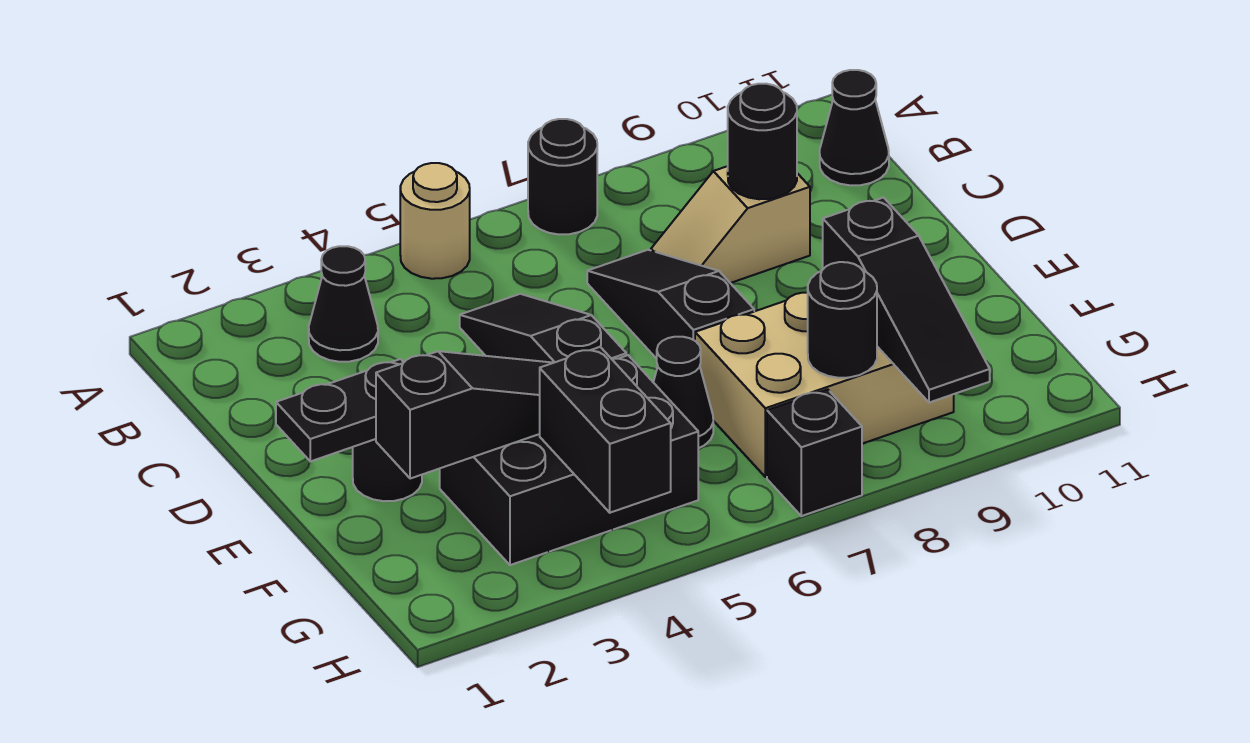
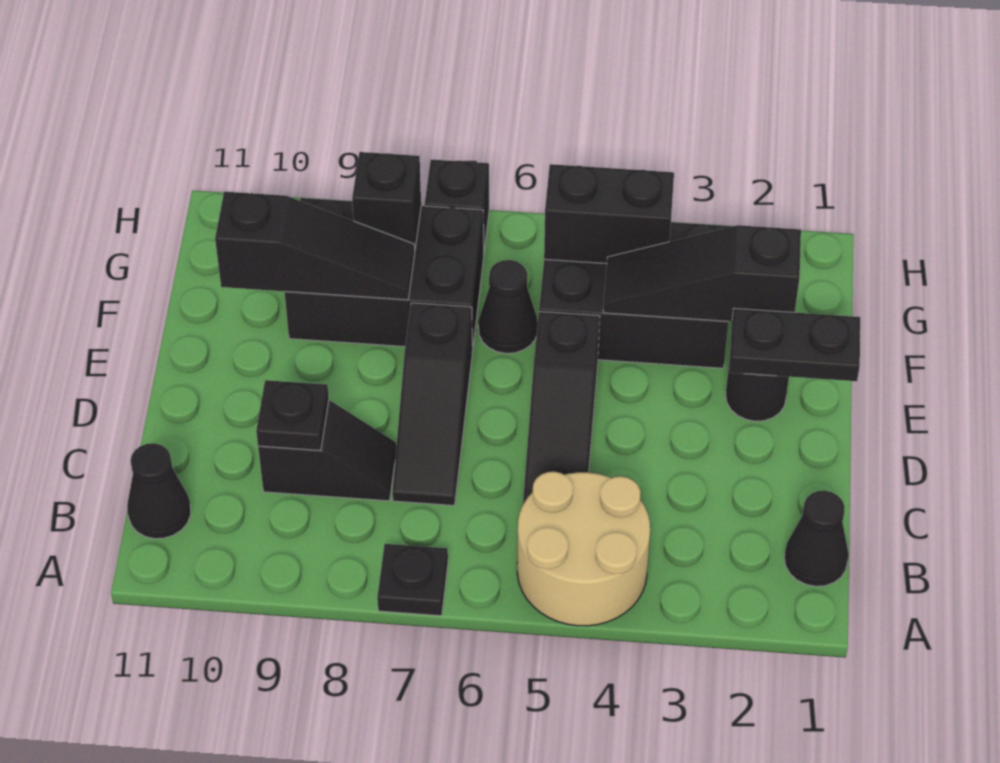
tan round brick A5 level 1 -> tan round brick A4:B5 level 1
black round brick A7 level 1 -> black plate A7 level 1
black cone B3 level 1 -> black cone B1 level 1
tan slope C8:C9 level 1 top 9 -> black slope C8:C9 level 1 top 9
black round brick C9 level 2 -> black plate C9 level 2
tan brick F7:G9 level 1 -> black brick F7:G9 level 1
black slope F9:H9 level 2 top F -> black slope F8:F10 level 2 top 10
black brick G4:H4 level 2 -> black brick G4:G5 level 2
black round brick G8 level 2 -> black brick G8 level 2

